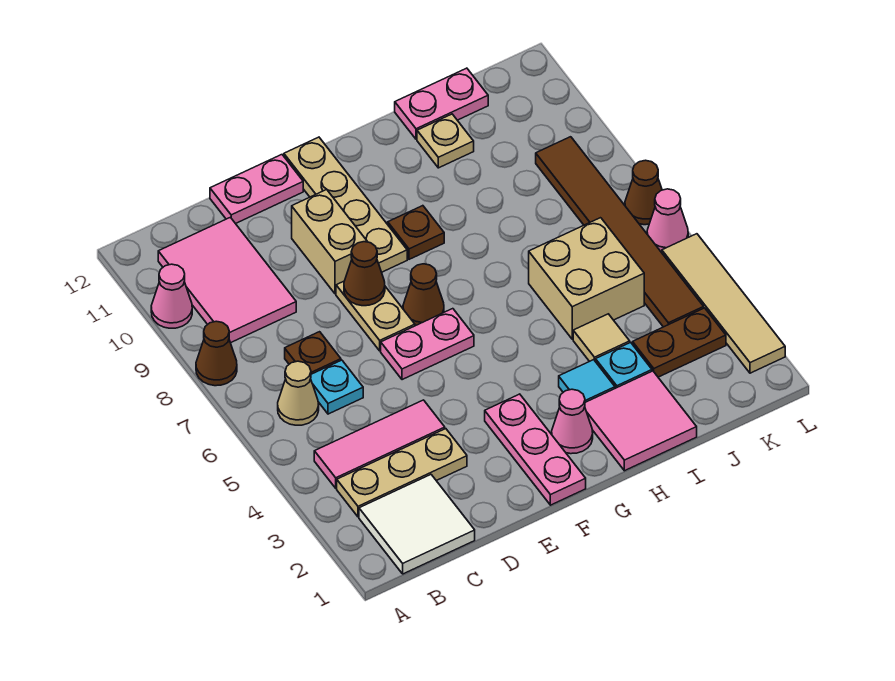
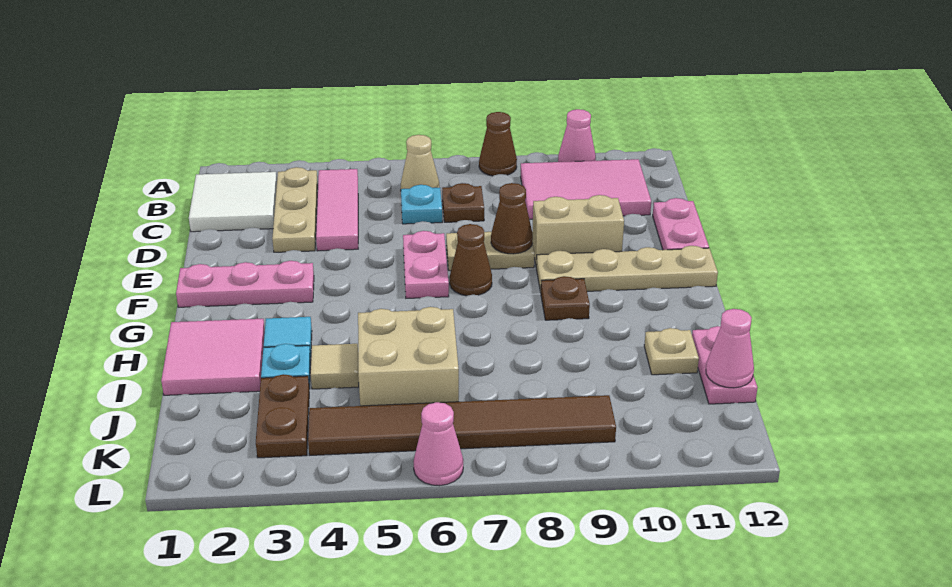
pink cone G2 level 1 -> pink cone J12 level 2
tan tile L2:L5 level 1 -> none
brown cone L7 level 1 -> none

